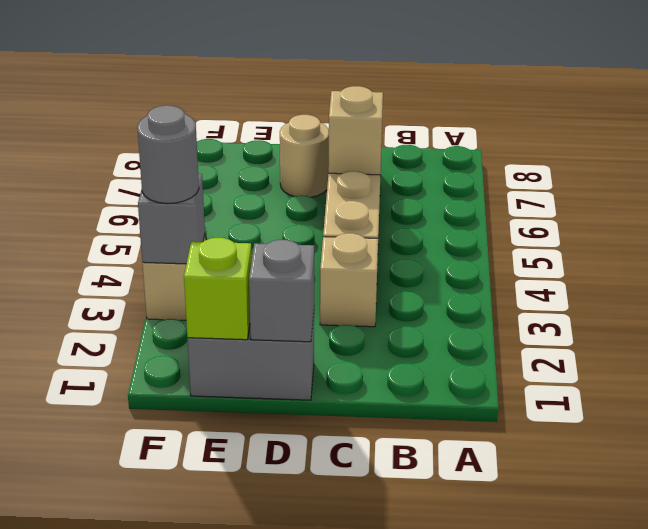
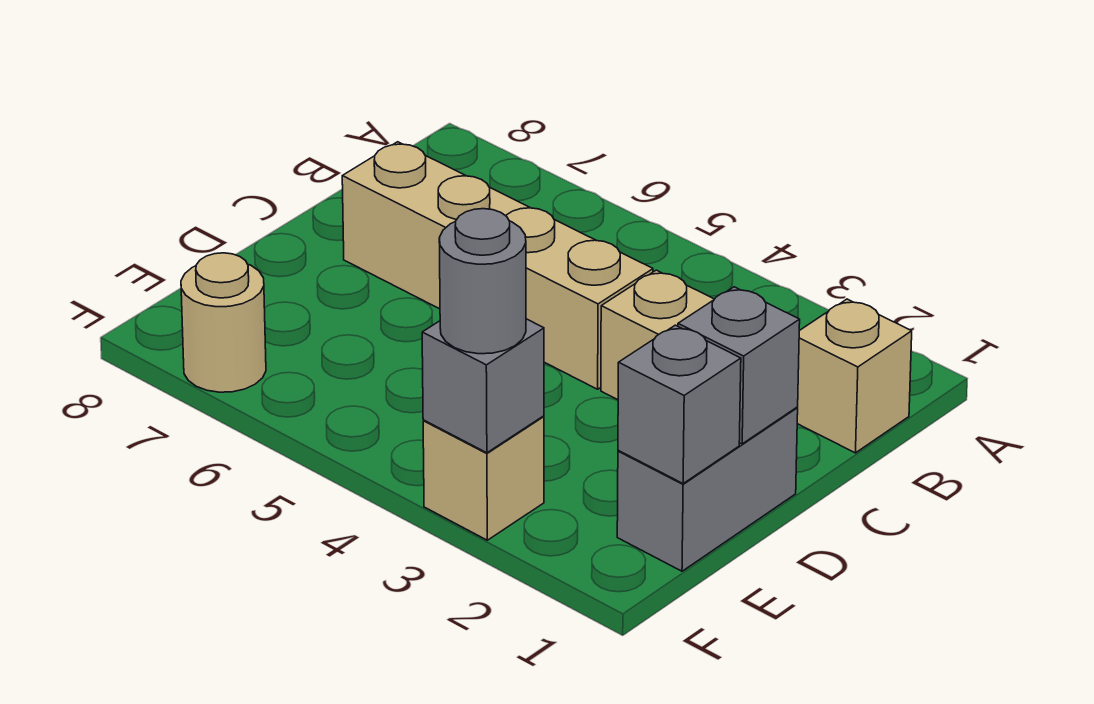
tan brick C6 level 2 -> tan brick B1 level 1
tan round brick D7 level 1 -> tan round brick F7 level 1
lime brick E1 level 2 -> grey brick E1 level 2

